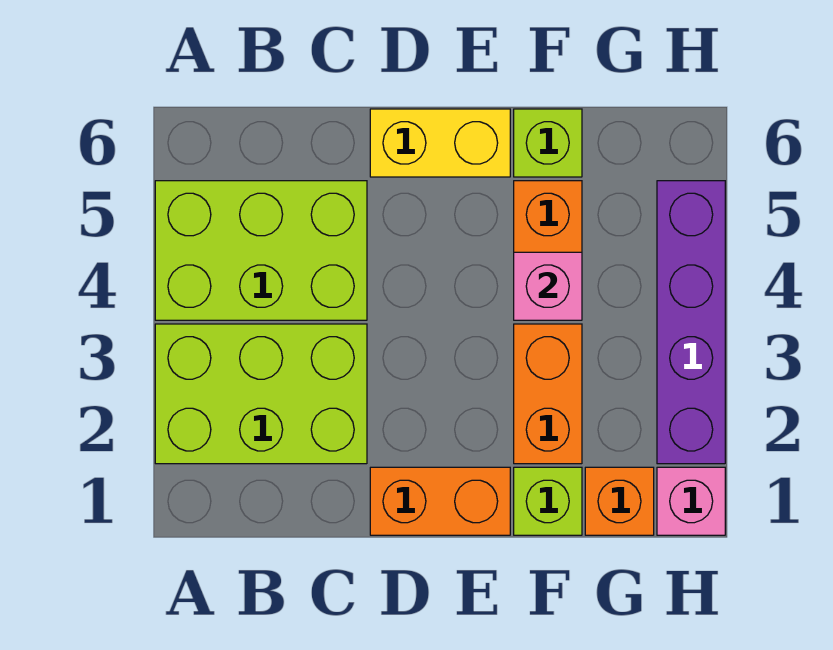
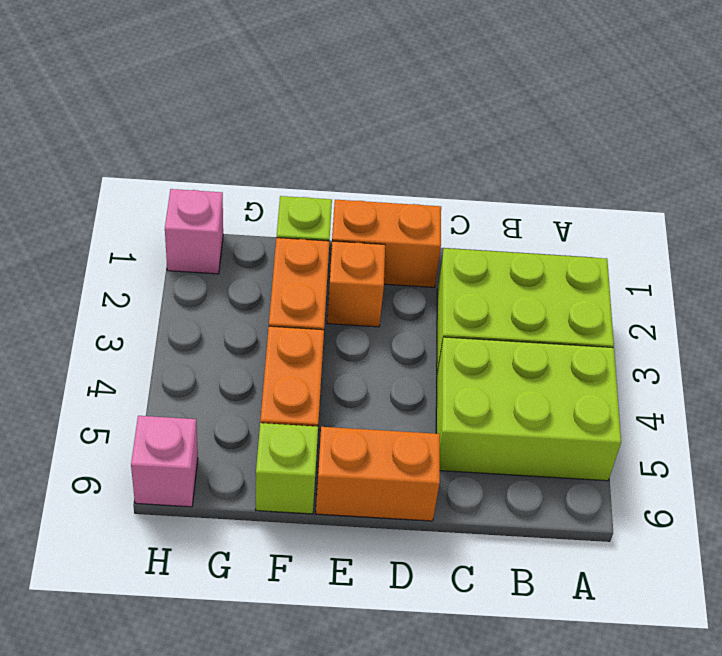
yellow brick D6:E6 level 1 -> orange brick D6:E6 level 1
pink brick F4 level 2 -> pink brick H6 level 1
orange brick G1 level 1 -> orange brick E2 level 1
purple brick H2:H5 level 1 -> none

